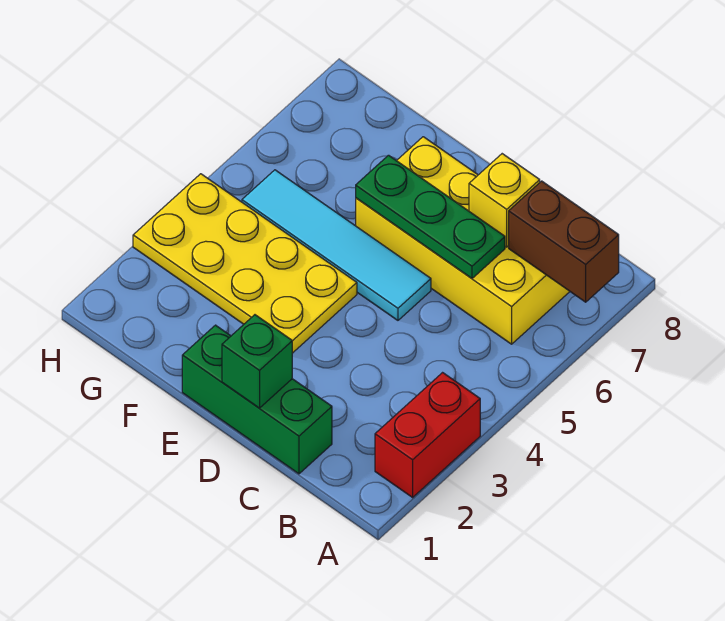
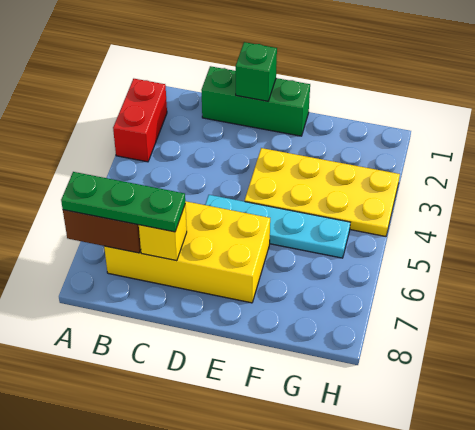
green plate C6:E6 level 2 -> green plate A7:C7 level 3
cyan tile D5:G5 level 1 -> cyan plate D5:G5 level 1

